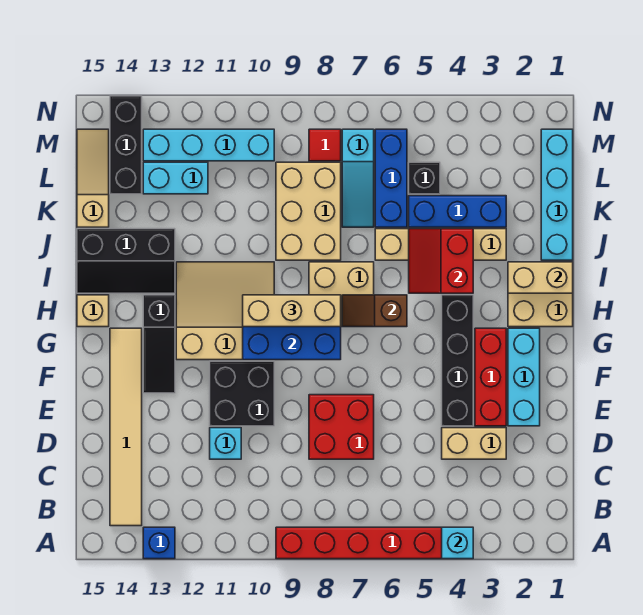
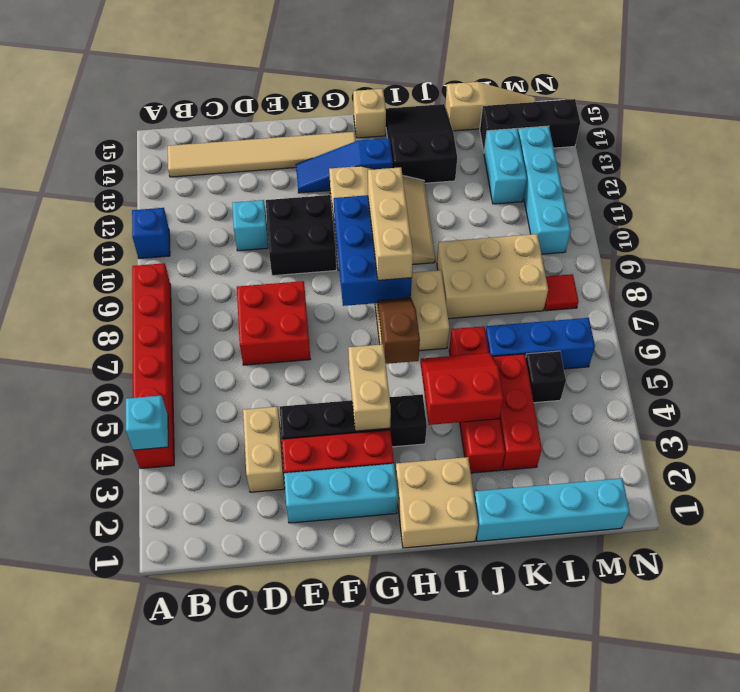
blue brick A13 level 1 -> blue brick A11 level 1
black slope F13:H13 level 1 top H -> blue slope F13:H13 level 1 top H
tan brick I1:I2 level 2 -> tan brick G4:G5 level 2
black slope I13:J15 level 1 top J -> black slope I13:J15 level 1 top 13
tan brick J3:J6 level 1 -> red brick J3:J6 level 1
blue brick K3:K5 level 1 -> red brick K3:K5 level 1
cyan slope K7:M7 level 1 top M -> none

